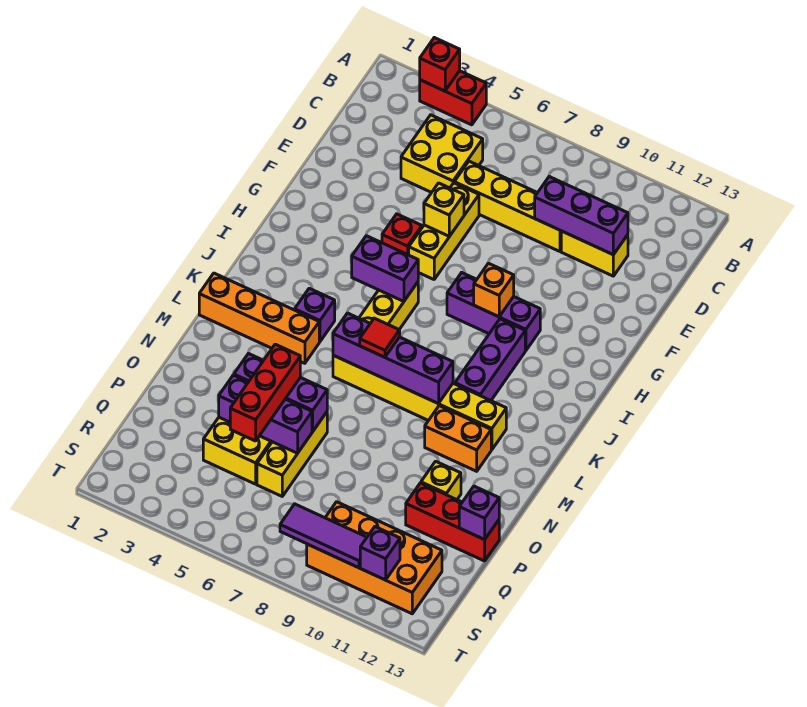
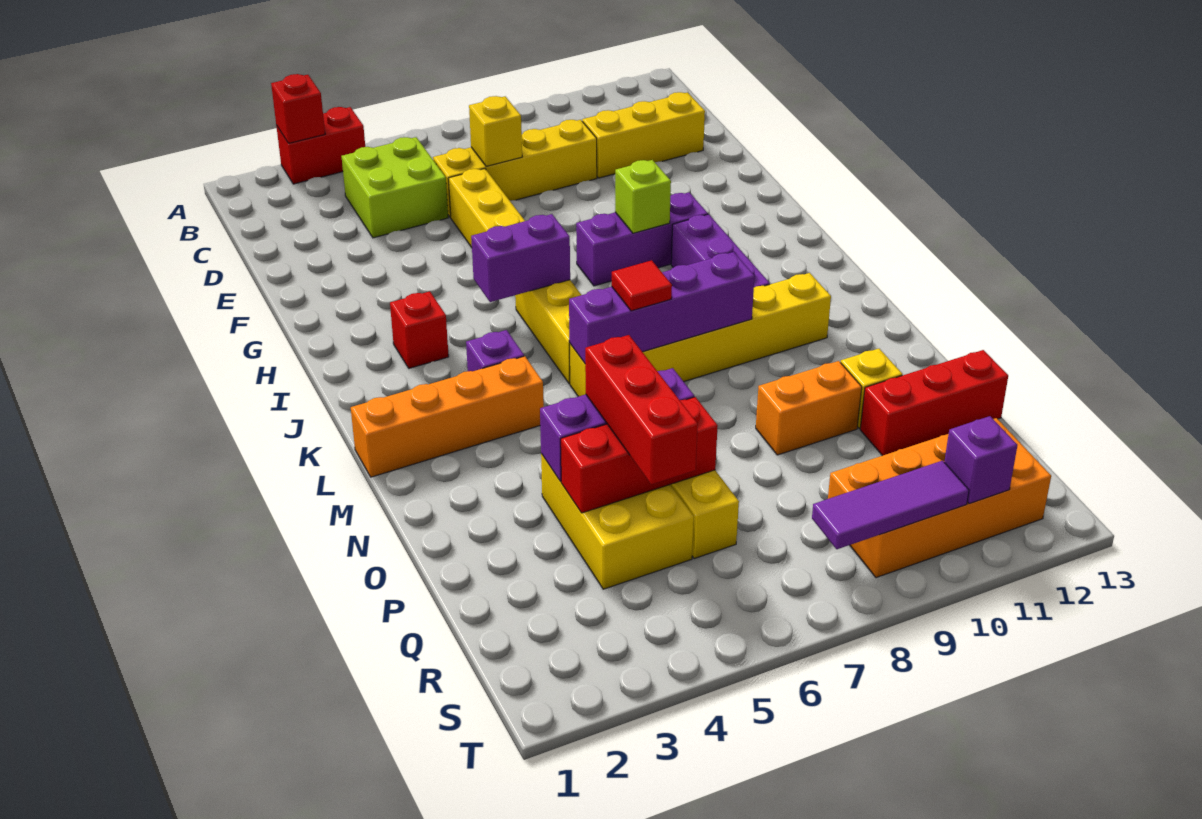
yellow brick C4:D5 level 1 -> lime brick C4:D5 level 1
purple brick D9:D11 level 2 -> none
yellow brick D10:D11 level 1 -> yellow brick D10:D12 level 1
yellow brick F6 level 2 -> yellow brick D7 level 2
red brick G5 level 1 -> red brick I3 level 1
orange brick H9 level 2 -> lime brick H9 level 2
orange brick M10:M11 level 1 -> orange brick O9:O10 level 1
purple brick P4:P6 level 2 -> red brick P4:P6 level 2
purple brick P13 level 2 -> none

